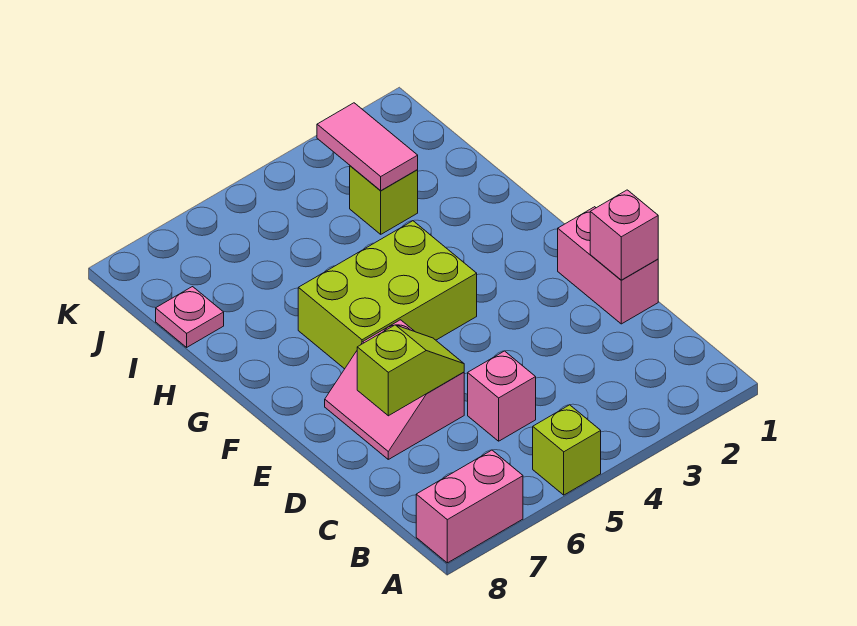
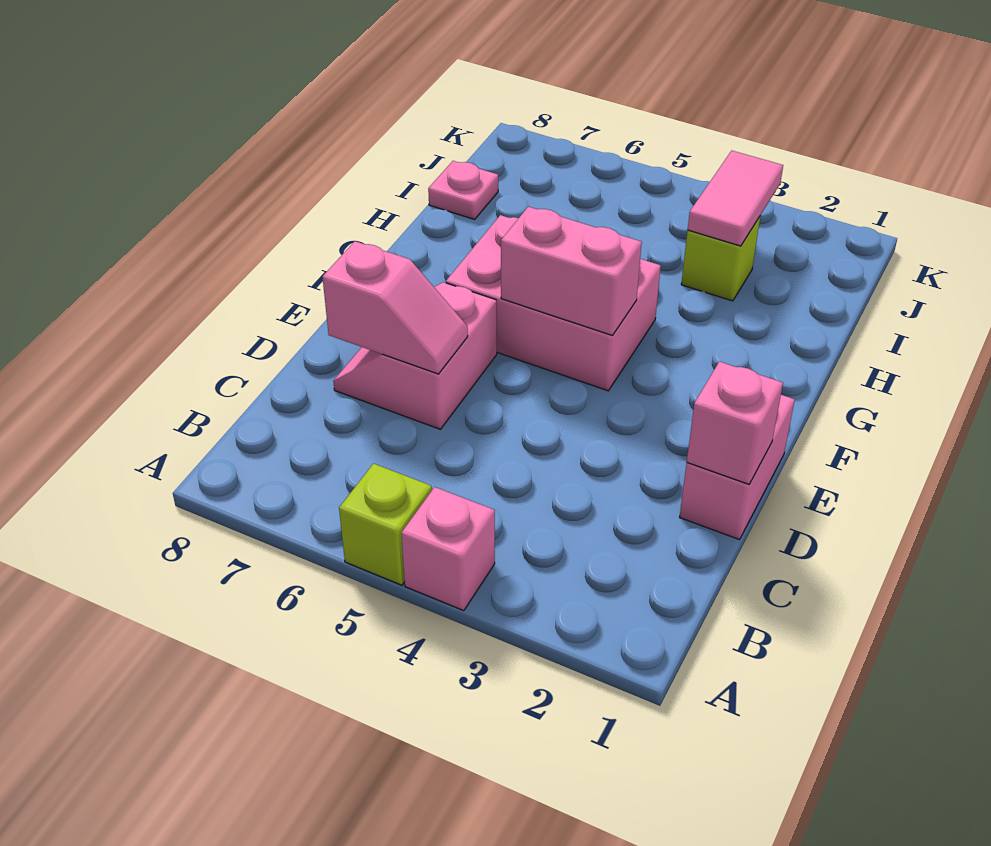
pink brick A7:A8 level 1 -> pink brick F4:F5 level 2
pink brick C5 level 1 -> pink brick A4 level 1
lime slope D6:D7 level 2 top 7 -> pink slope D6:D7 level 2 top 7
lime brick F4:G6 level 1 -> pink brick F4:G6 level 1

